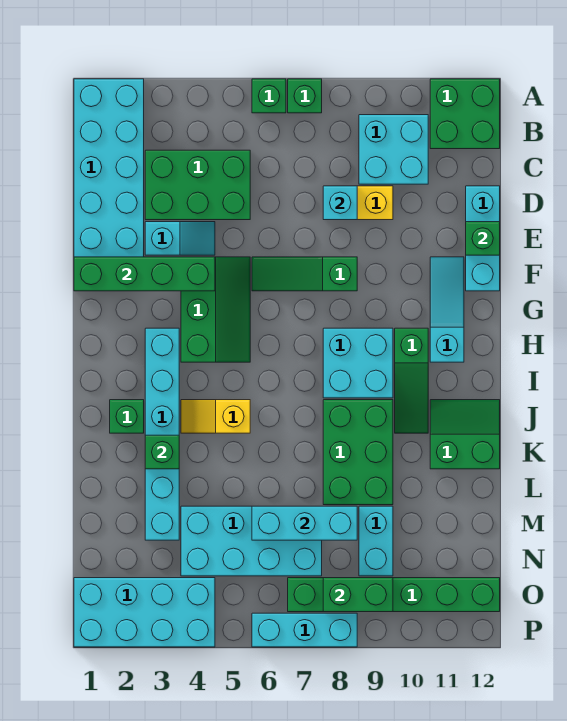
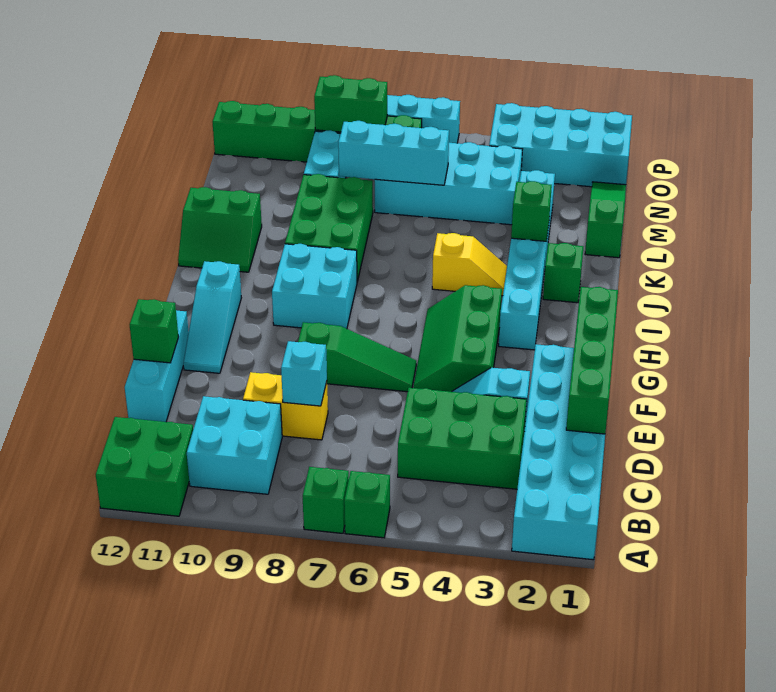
green brick F1:F4 level 2 -> green brick D1:G1 level 2
green slope H10:J10 level 1 top H -> green slope L1:N1 level 1 top L

